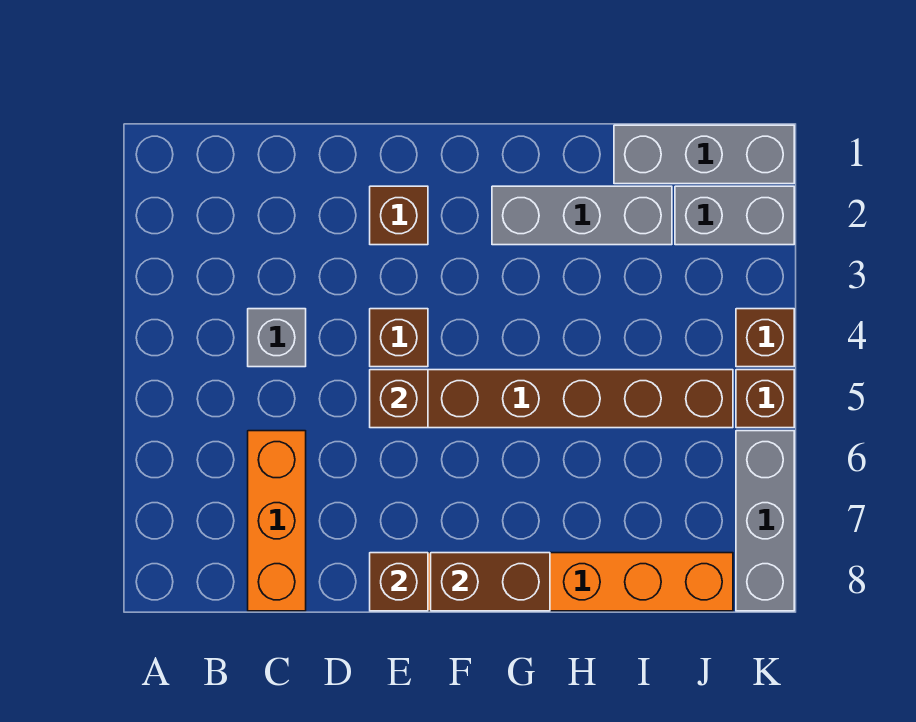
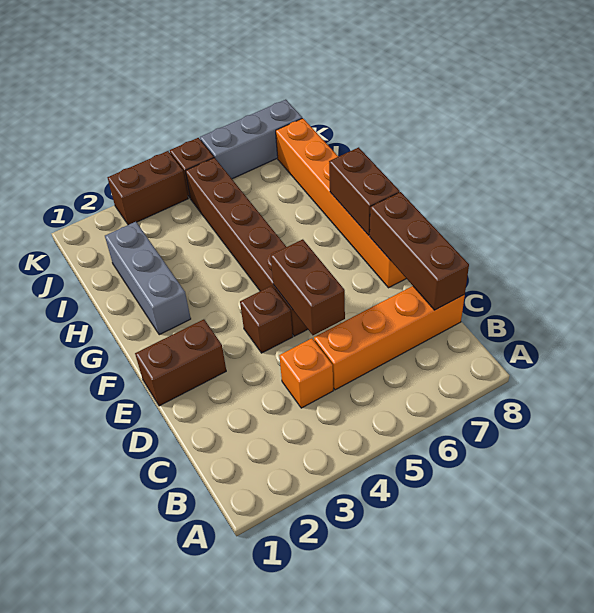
grey brick C4 level 1 -> orange brick C4 level 1
orange brick C6:C8 level 1 -> orange brick C5:C8 level 1
brown brick E2 level 1 -> brown brick E1:E2 level 1
brown brick E5 level 2 -> brown brick D5:E5 level 2
brown brick E8 level 2 -> brown brick C8:E8 level 2
grey brick I1:K1 level 1 -> none
grey brick J2:K2 level 1 -> none
brown brick K4 level 1 -> brown brick K3:K4 level 1

